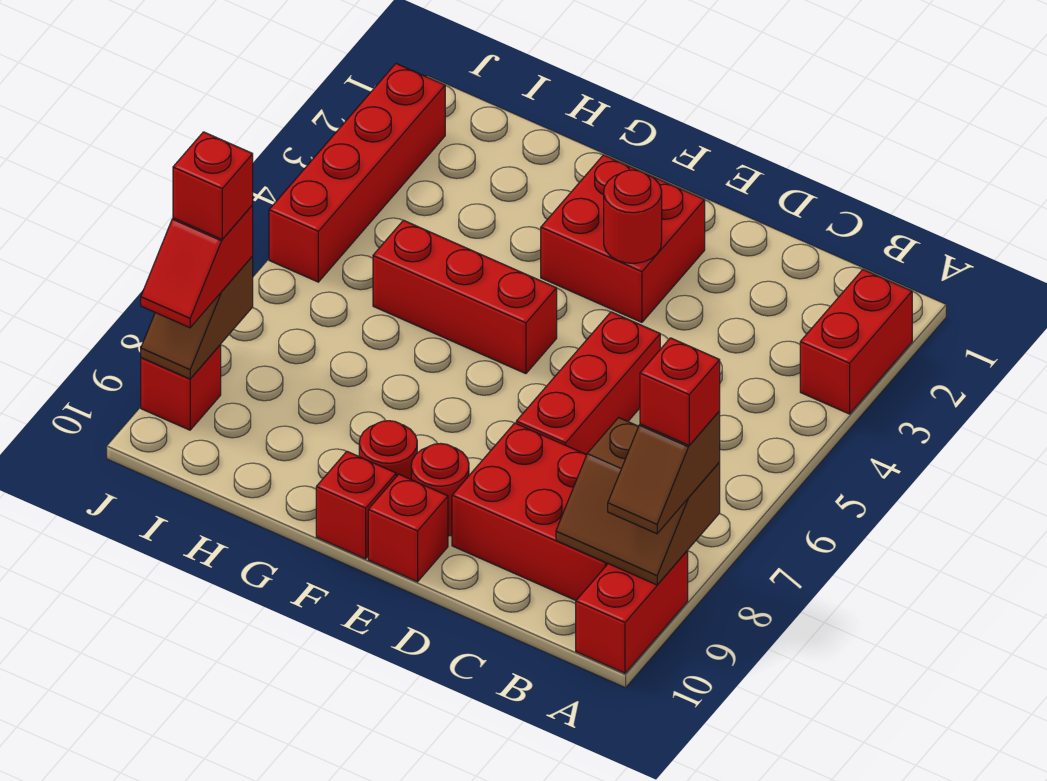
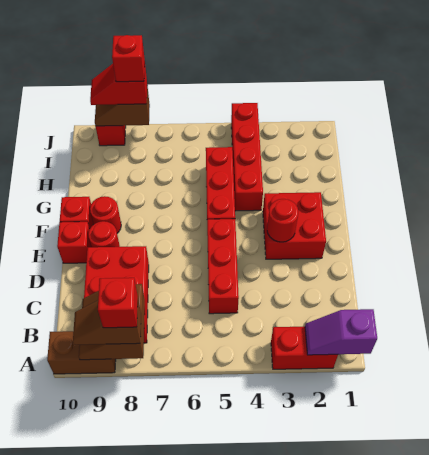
none -> purple slope A1:A2 level 2 top 1
red brick A9:A10 level 1 -> brown brick A9:A10 level 1
red brick D5:D7 level 1 -> red brick C5:E5 level 1
red brick J2:J5 level 1 -> red brick G4:J4 level 1

